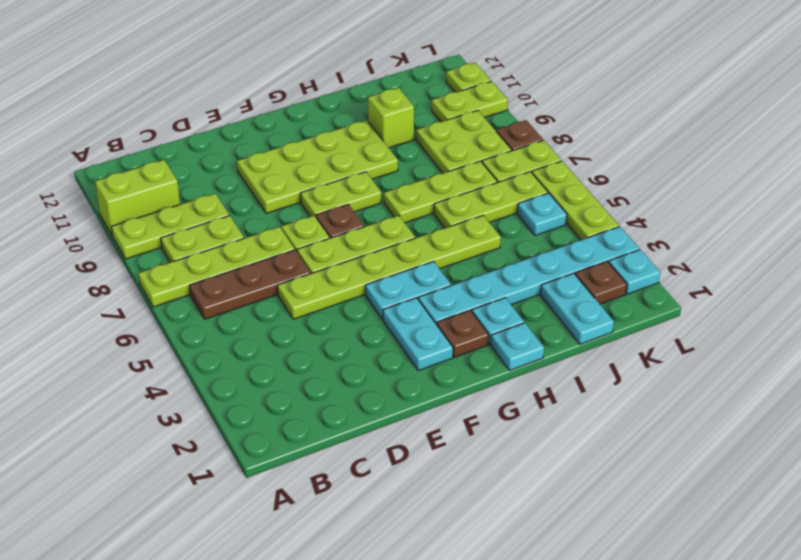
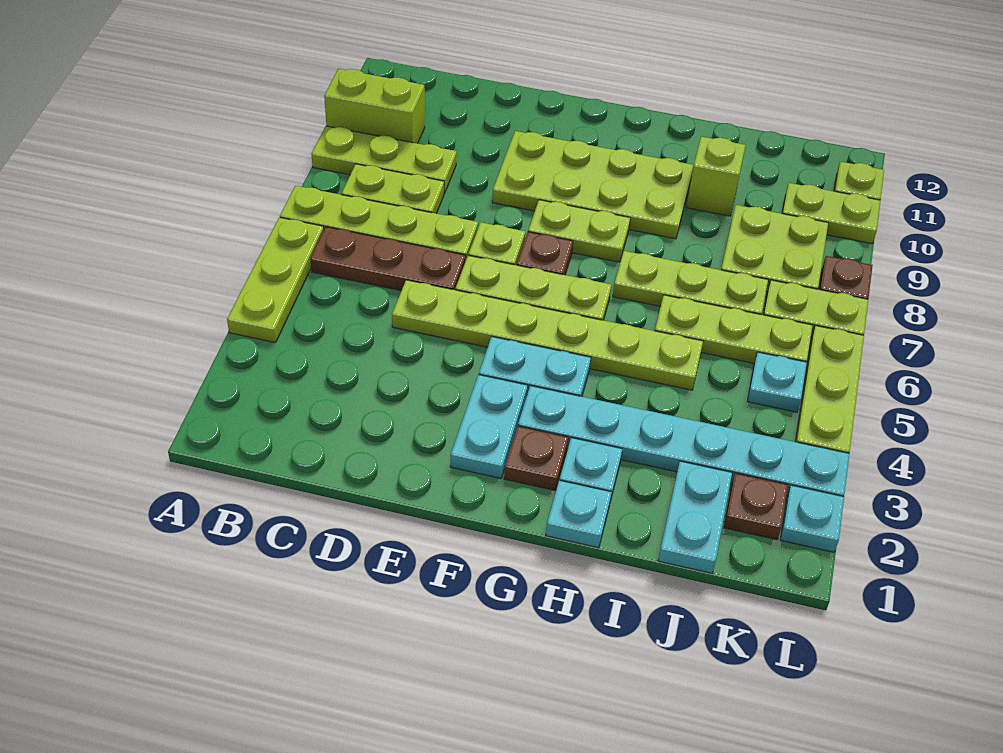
none -> lime plate A4:A6 level 1

